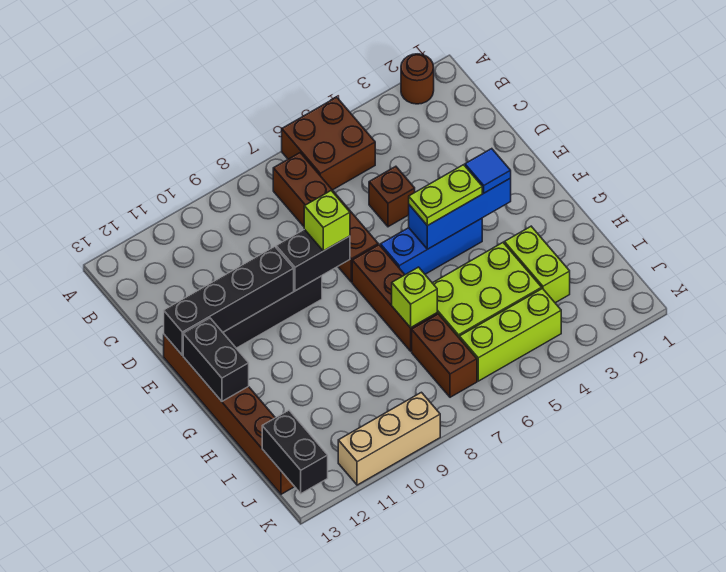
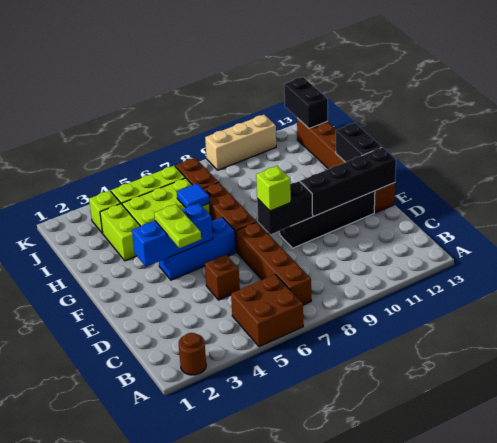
blue tile F3 level 3 -> blue tile H6 level 2
lime plate F4:F5 level 3 -> lime plate E4:F4 level 3
lime brick H7 level 2 -> lime brick J3 level 1

